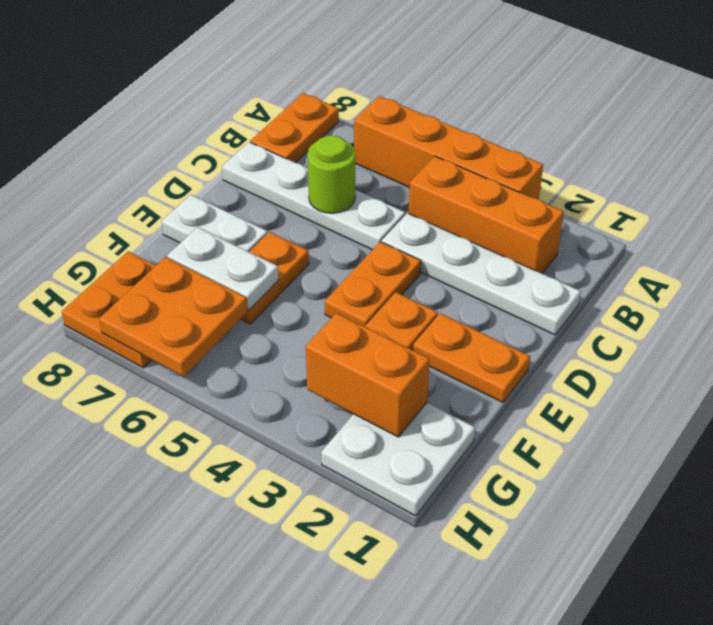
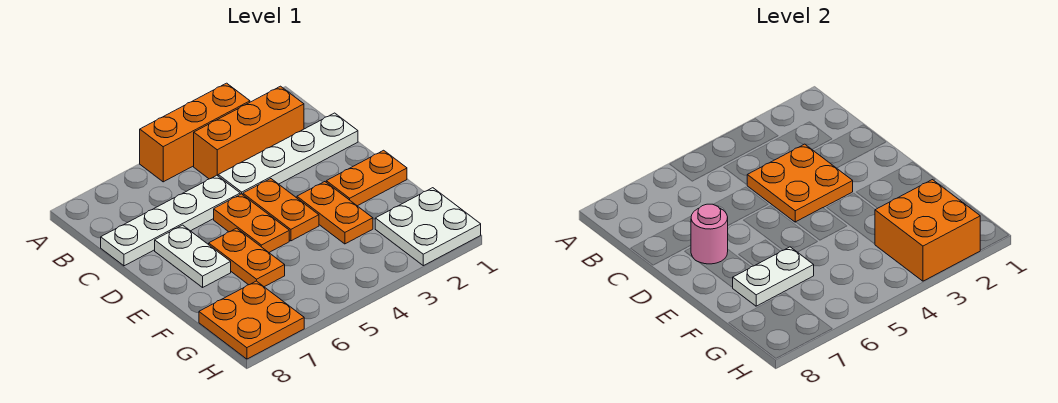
orange brick A3:A6 level 1 -> orange brick A3:A5 level 1
orange plate A8:B8 level 1 -> orange plate D5:E5 level 1
lime round brick C6 level 2 -> none
none -> pink round brick D7 level 2
white plate E7:E8 level 1 -> white plate D7:E7 level 1
orange brick G2:G3 level 2 -> orange brick G2:H3 level 2
orange plate G6:H7 level 2 -> orange plate C3:D4 level 2

